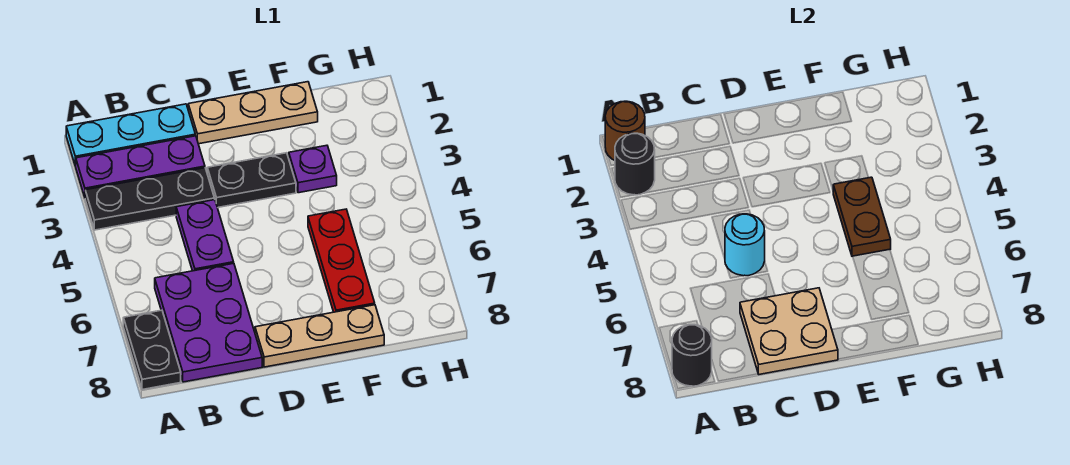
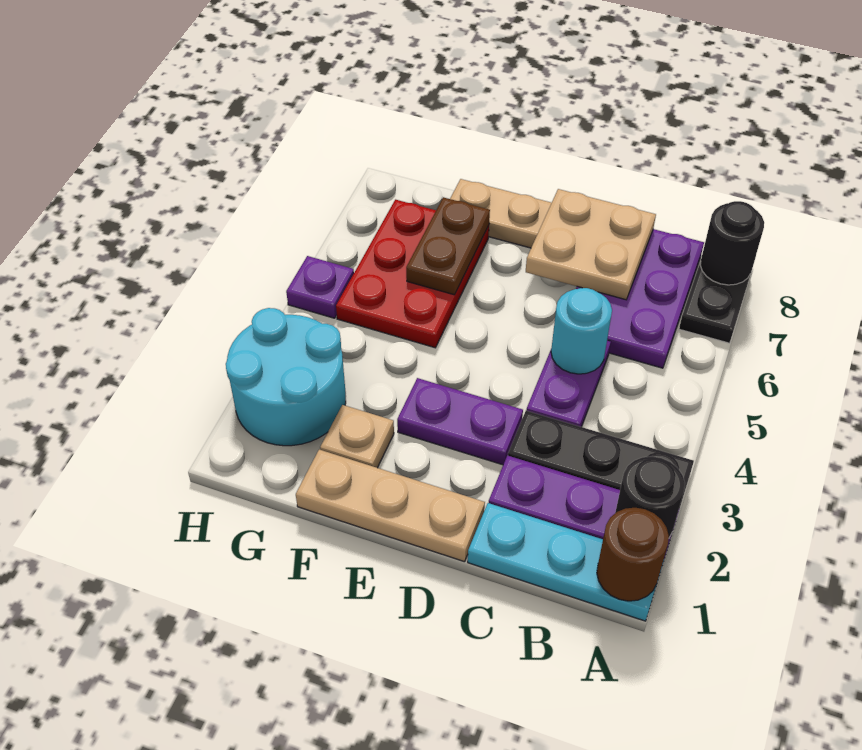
black plate D3:E3 level 1 -> purple plate D3:E3 level 1
none -> tan plate F2 level 1
purple plate F3 level 1 -> purple plate H5 level 1
brown plate F4:F5 level 2 -> brown plate F6:F7 level 2
red plate F5:F7 level 1 -> red plate F5:G7 level 1
none -> cyan round brick G2:H3 level 1

